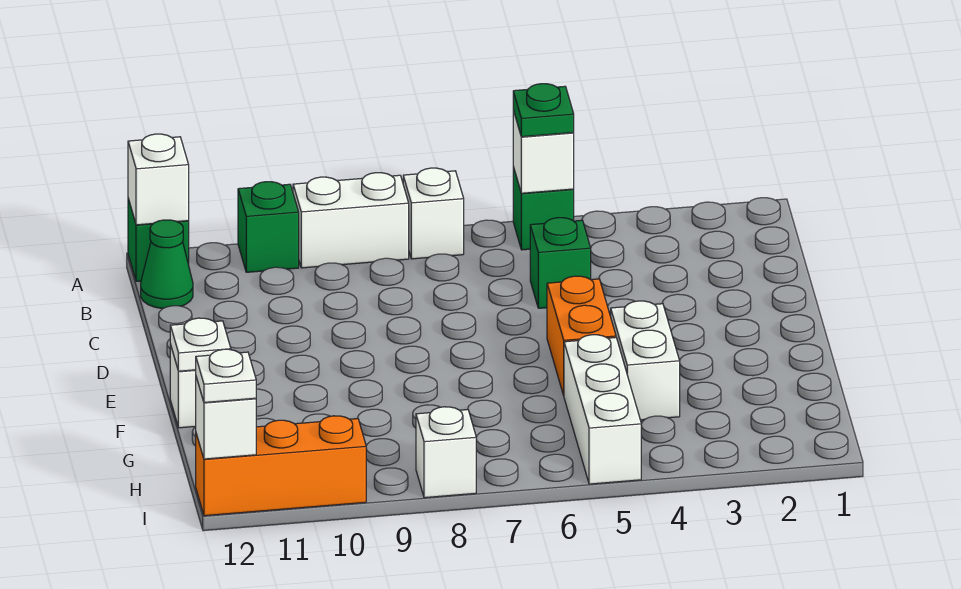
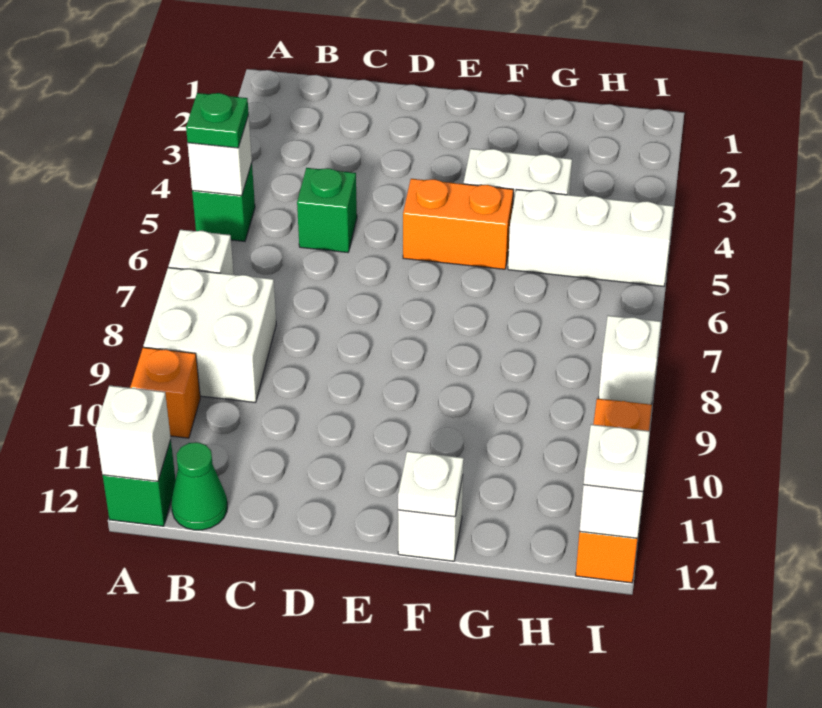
white brick A8:A9 level 1 -> white brick A8:B9 level 1
green brick A10 level 1 -> orange brick A10 level 1

